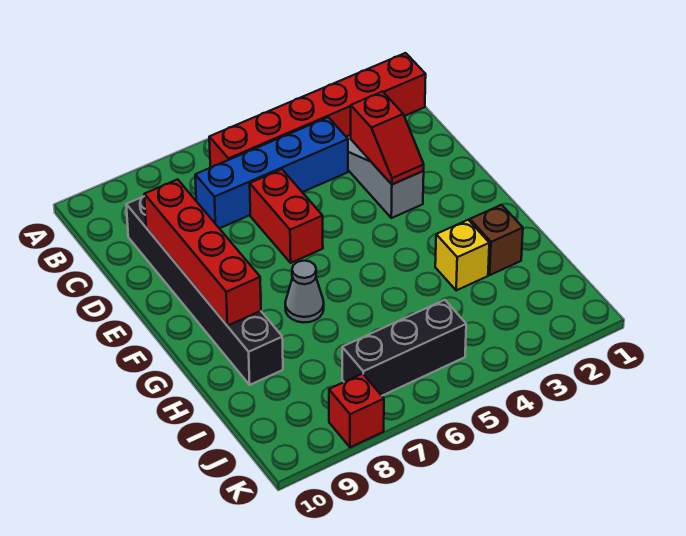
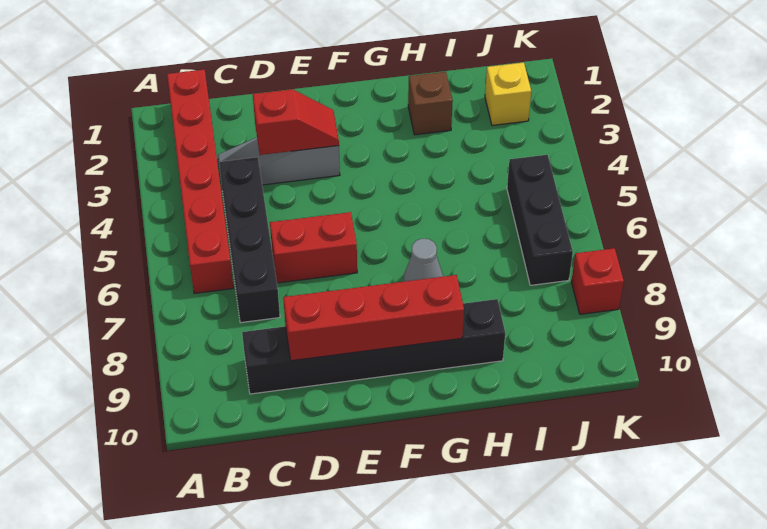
blue brick C4:C7 level 1 -> black brick C4:C7 level 1
yellow brick H3 level 1 -> yellow brick J2 level 1

